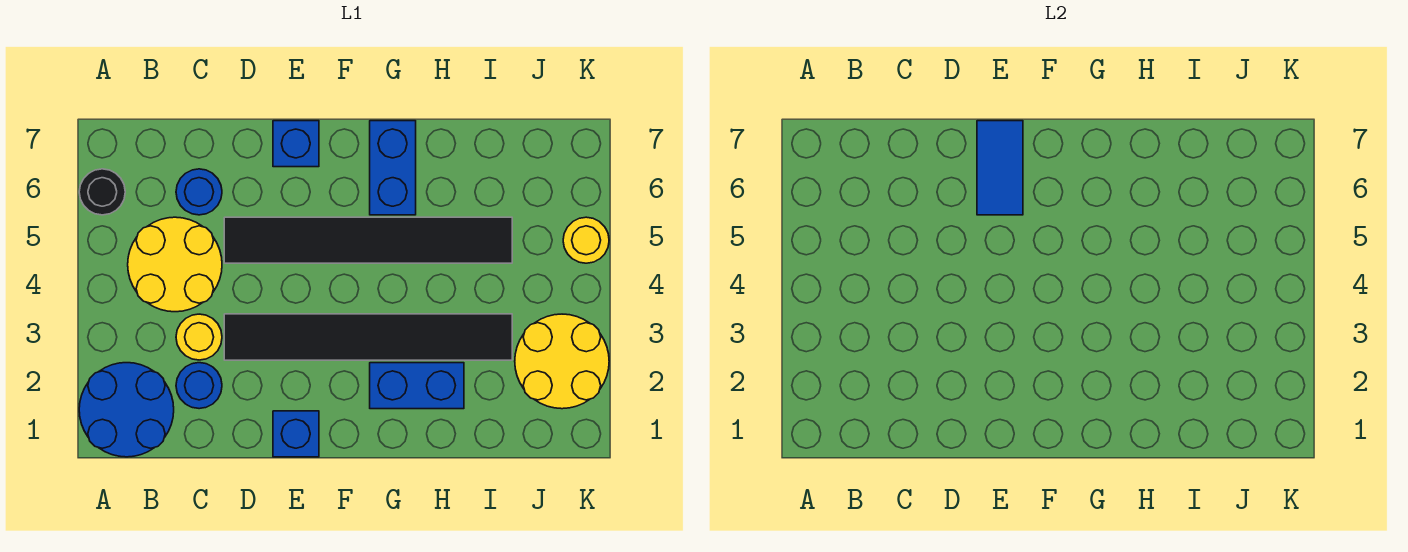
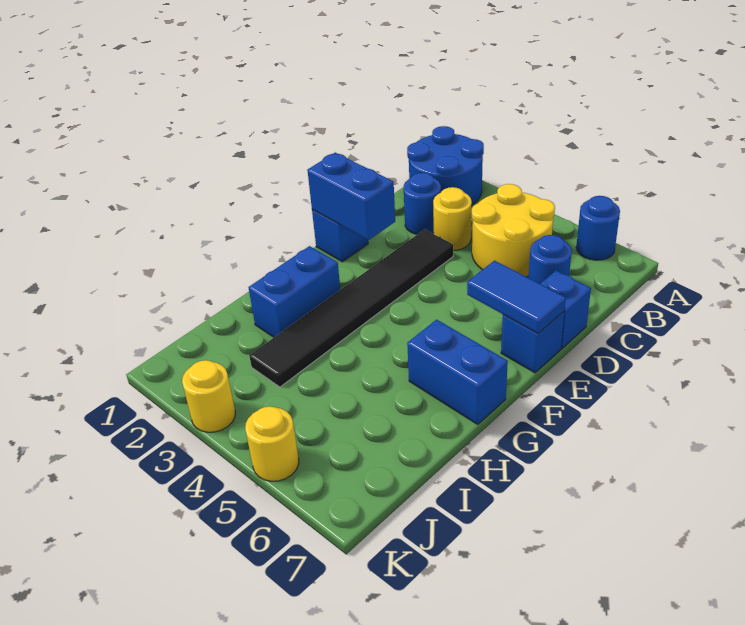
black round brick A6 level 1 -> blue round brick A6 level 1
black tile D5:I5 level 1 -> none
none -> blue brick D7 level 1
none -> blue brick E1:E2 level 2
yellow round brick J2:K3 level 1 -> yellow round brick K3 level 1

